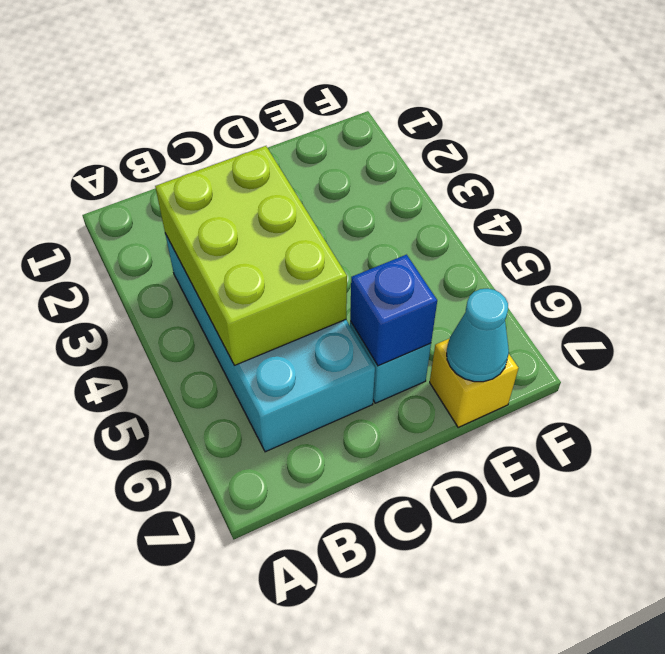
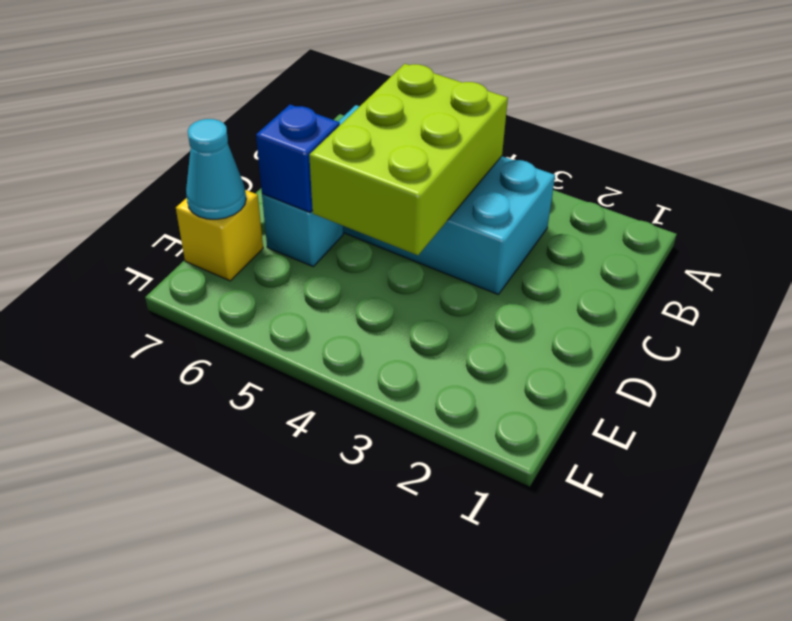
lime brick B3:C5 level 2 -> lime brick B4:D5 level 2

